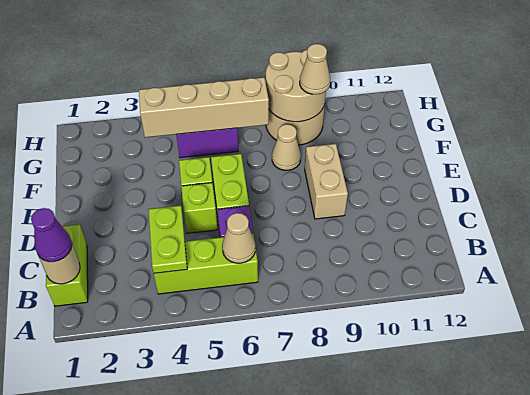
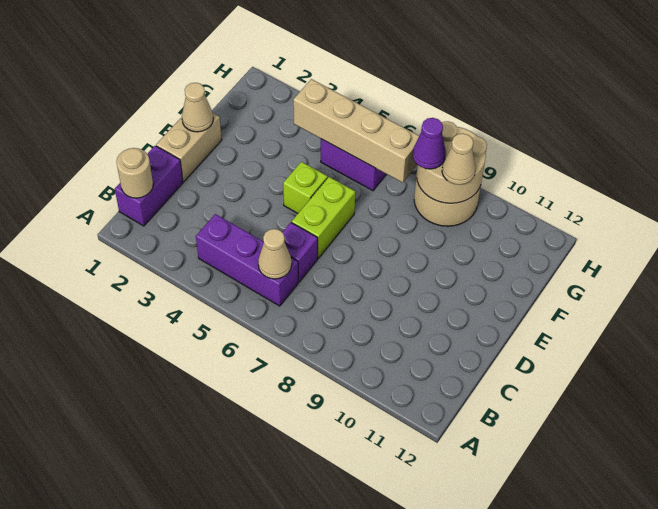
lime brick B1:C1 level 1 -> purple brick B1:C1 level 1
purple cone B1 level 3 -> purple cone G8 level 3
lime brick B4:B6 level 1 -> purple brick B4:B6 level 1
lime plate B4:C4 level 2 -> none
lime brick D5 level 1 -> none
tan brick D9:E9 level 1 -> tan brick D1:E1 level 1
tan cone F8 level 1 -> tan cone E1 level 2

